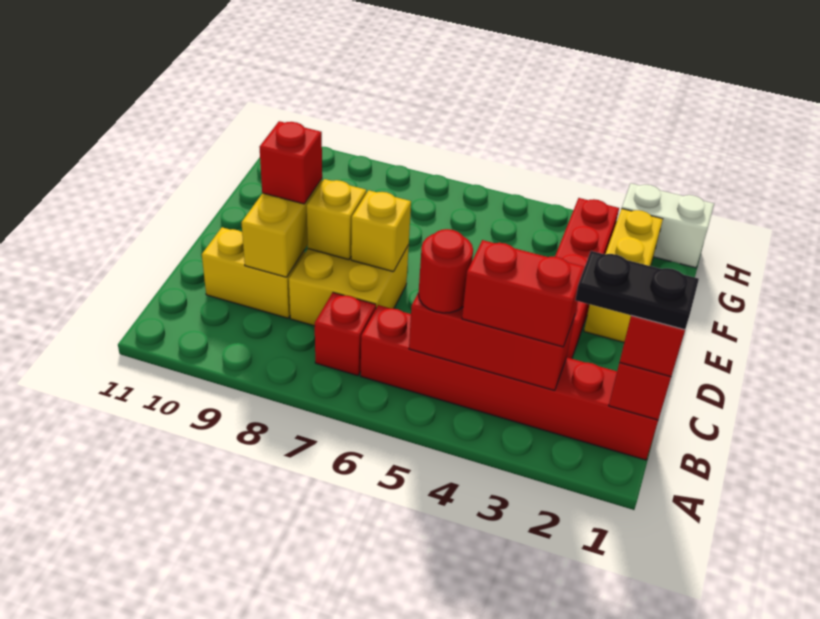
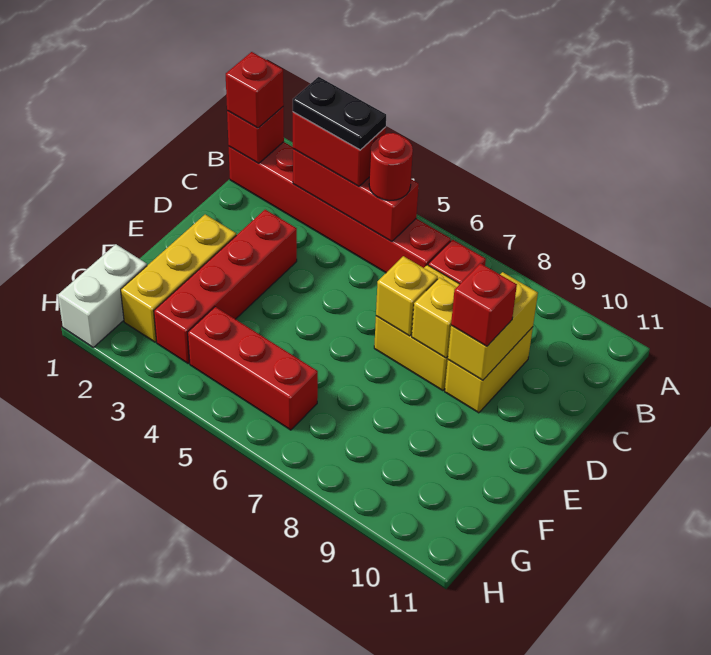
black plate B1:B2 level 4 -> black plate B3:B4 level 4
yellow brick C9:C10 level 1 -> yellow brick C9:D9 level 1
none -> red brick G4:G6 level 1
white brick H1:H2 level 1 -> white brick G1:H1 level 1

